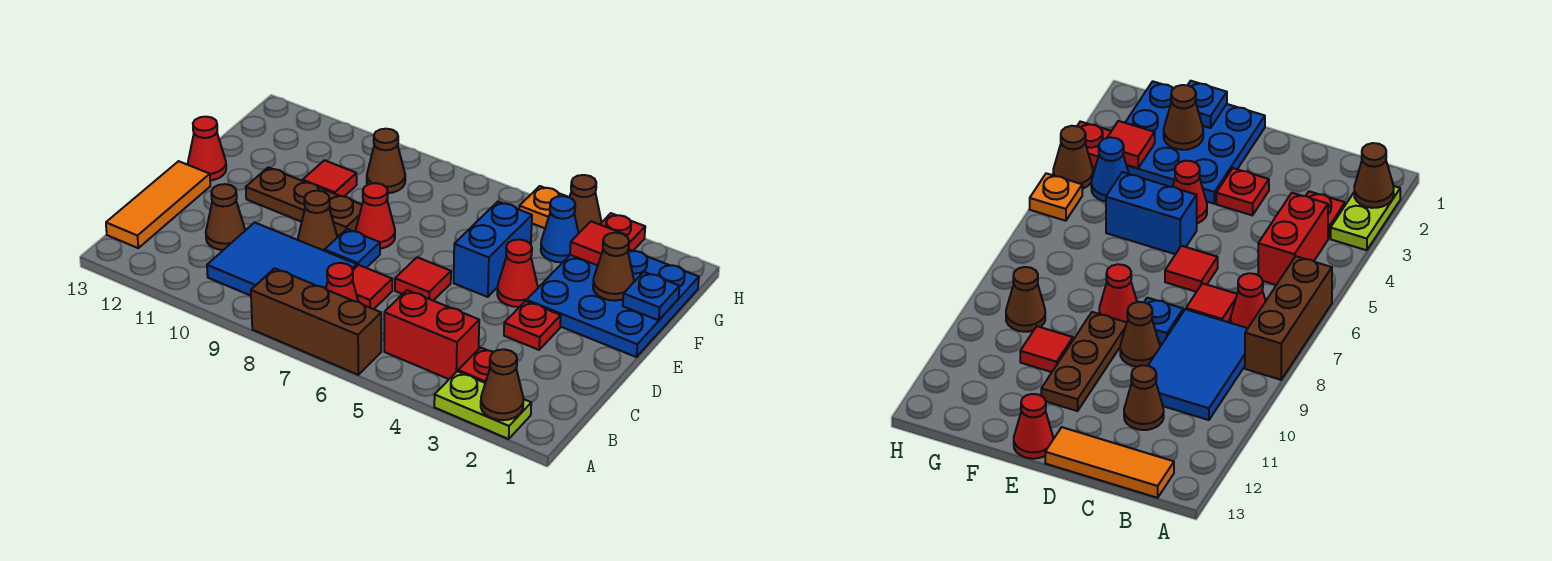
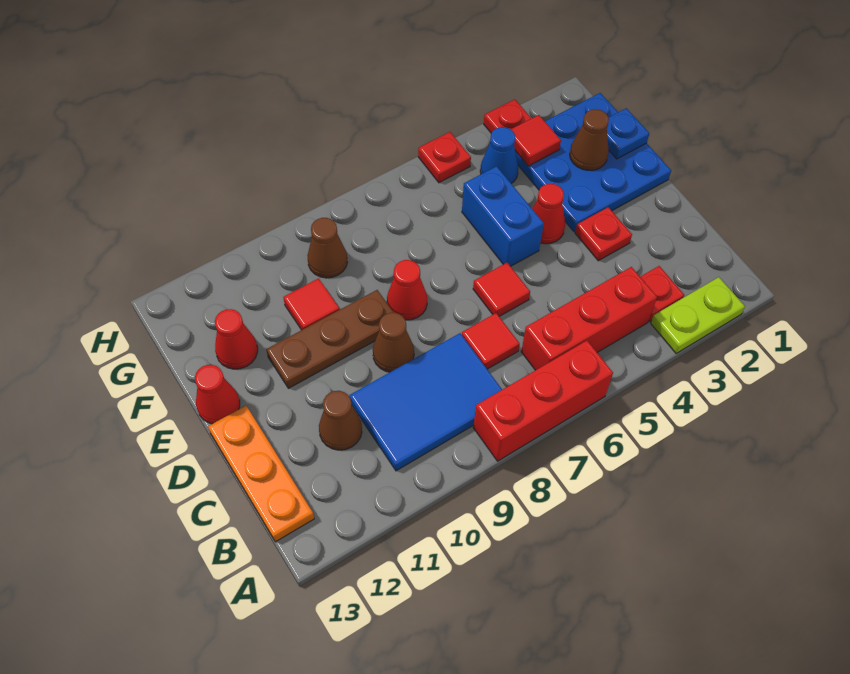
brown cone A2 level 2 -> none
brown brick A6:A8 level 1 -> red brick A6:A8 level 1
red brick B4:B5 level 1 -> red brick B4:B6 level 1
red cone B7 level 1 -> red cone F12 level 1
orange tile B13:D13 level 1 -> orange plate B13:D13 level 1
blue plate D8 level 1 -> none
brown cone H4 level 1 -> none
orange plate H5 level 1 -> red plate H5 level 1

